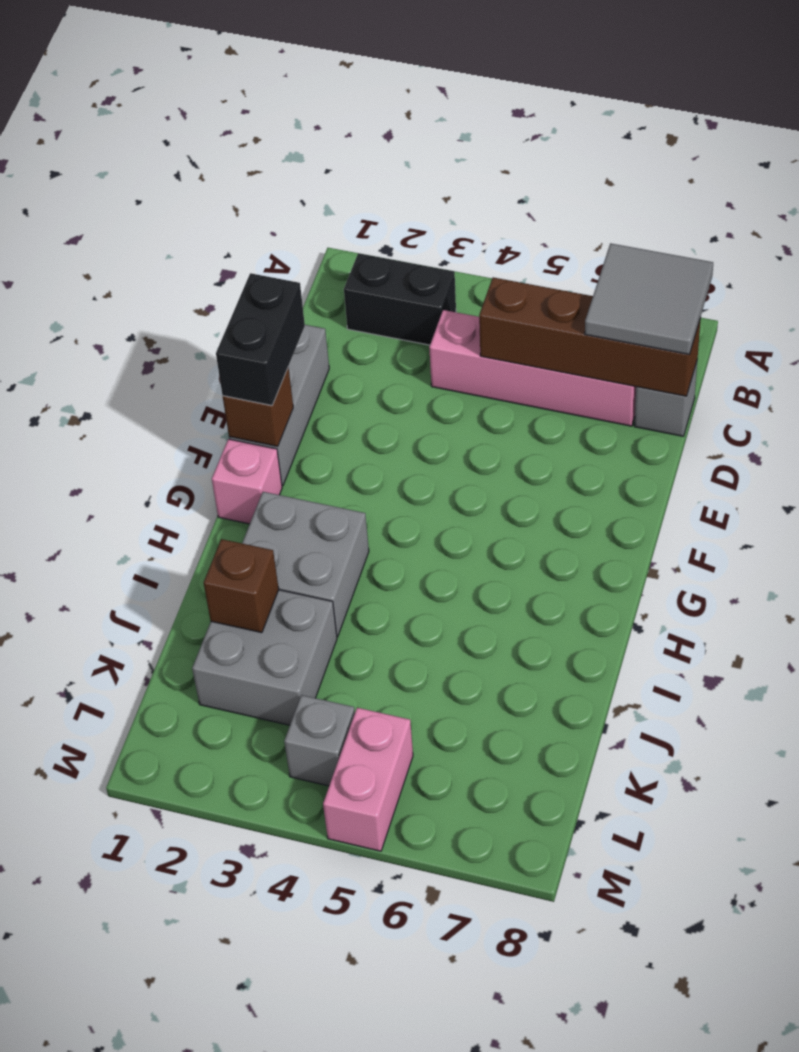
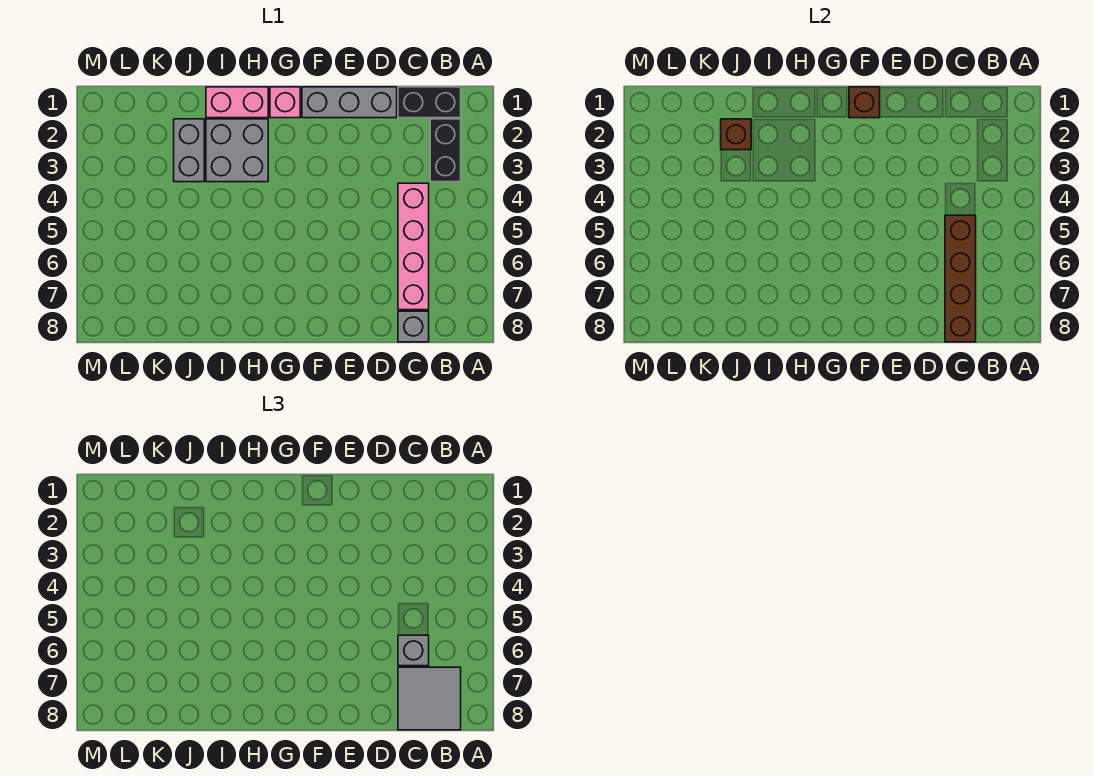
black brick E1:F1 level 3 -> black brick B1:C1 level 1
grey brick J2:K3 level 1 -> grey brick J2:J3 level 1
grey brick L4 level 1 -> grey brick C6 level 3
pink brick L5:M5 level 1 -> pink brick H1:I1 level 1

